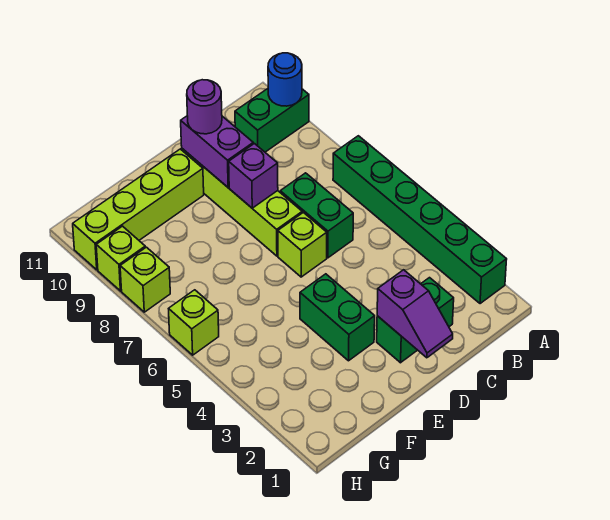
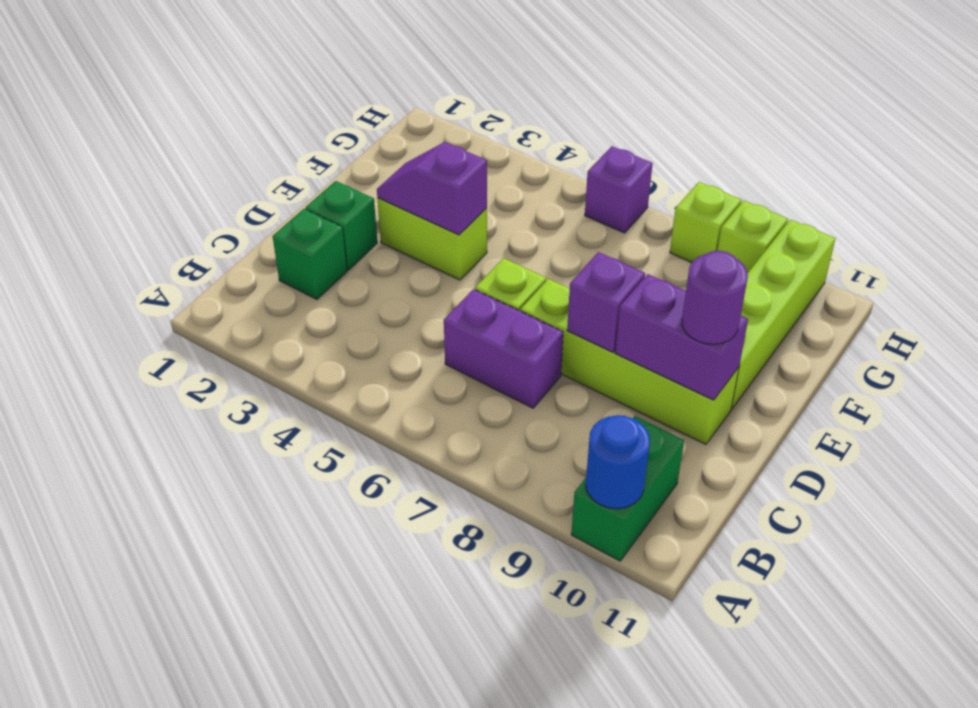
green brick A2:A7 level 1 -> none
green brick C6:C7 level 1 -> purple brick C6:C7 level 1
purple slope D1:D2 level 2 top 2 -> purple slope E3:E4 level 2 top 4
green brick E3:E4 level 1 -> lime brick E3:E4 level 1
lime brick H6 level 1 -> purple brick H6 level 1

